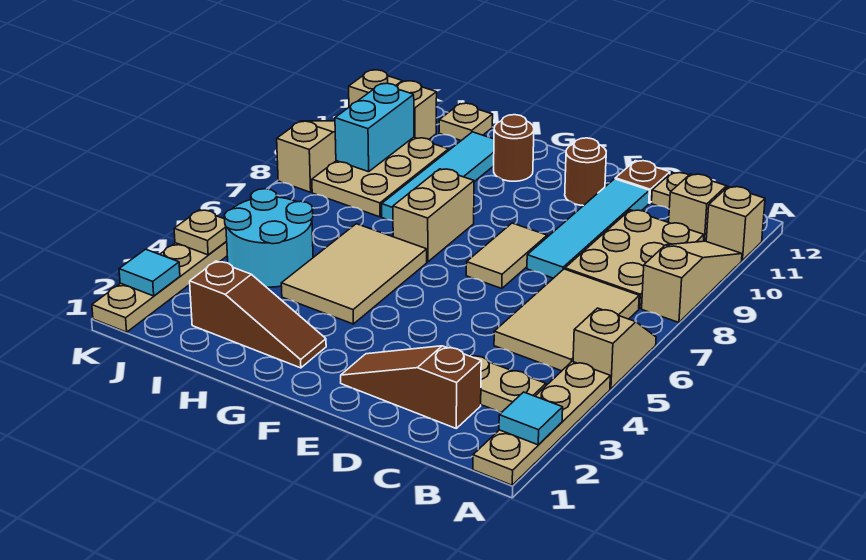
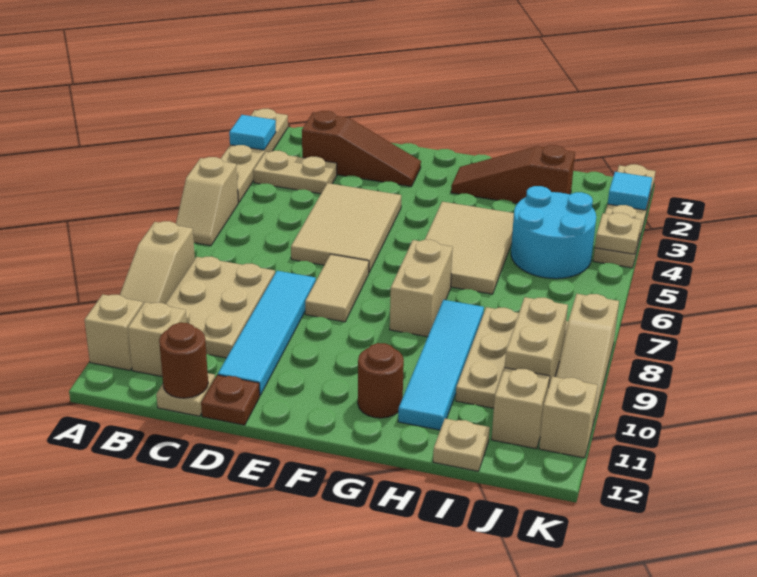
tan tile B5:C7 level 1 -> tan tile D4:E6 level 1
brown round brick E11 level 1 -> brown round brick C12 level 2
cyan brick J9:J10 level 2 -> tan brick J9:J10 level 2

